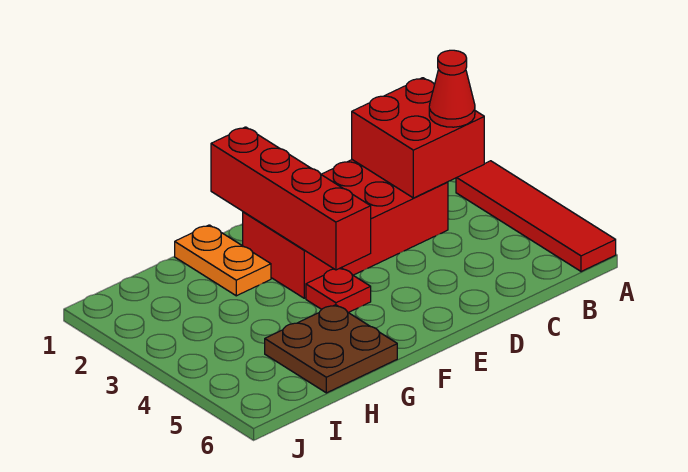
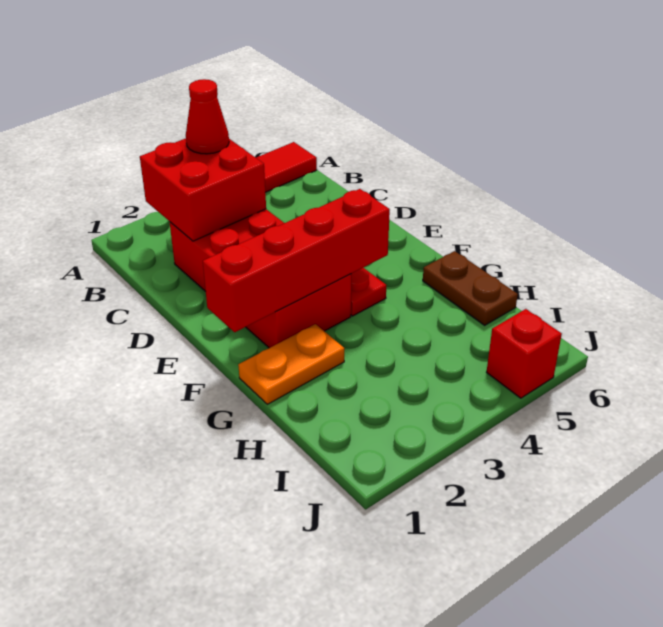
brown plate G5:H6 level 1 -> brown plate G6:H6 level 1
none -> red brick J5 level 1

